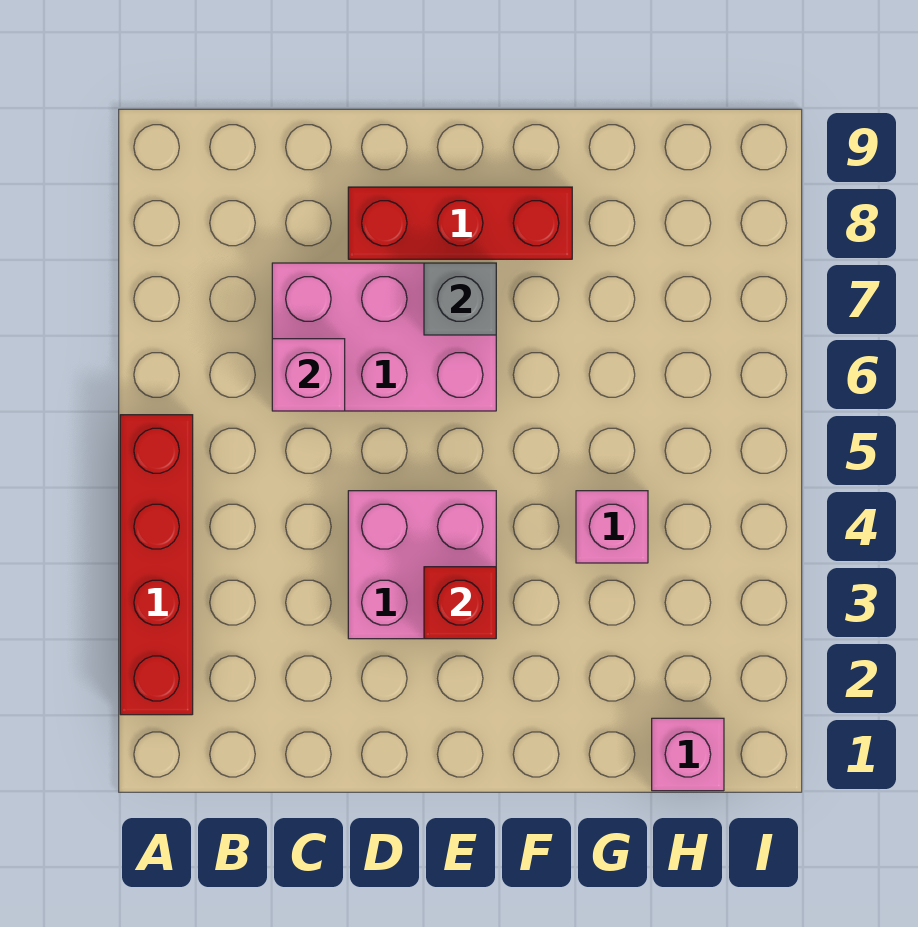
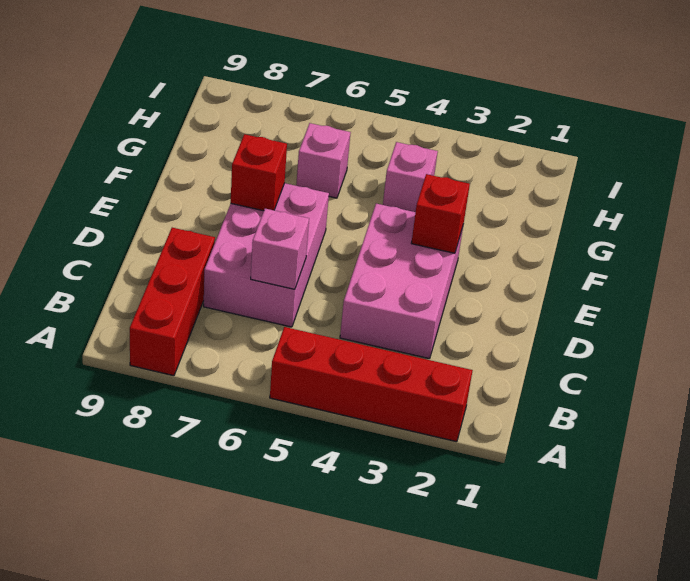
pink brick D3:E4 level 1 -> pink brick C3:E4 level 1
red brick D8:F8 level 1 -> red brick A8:C8 level 1
grey brick E7 level 2 -> red brick E7 level 2
pink brick H1 level 1 -> pink brick G6 level 1

